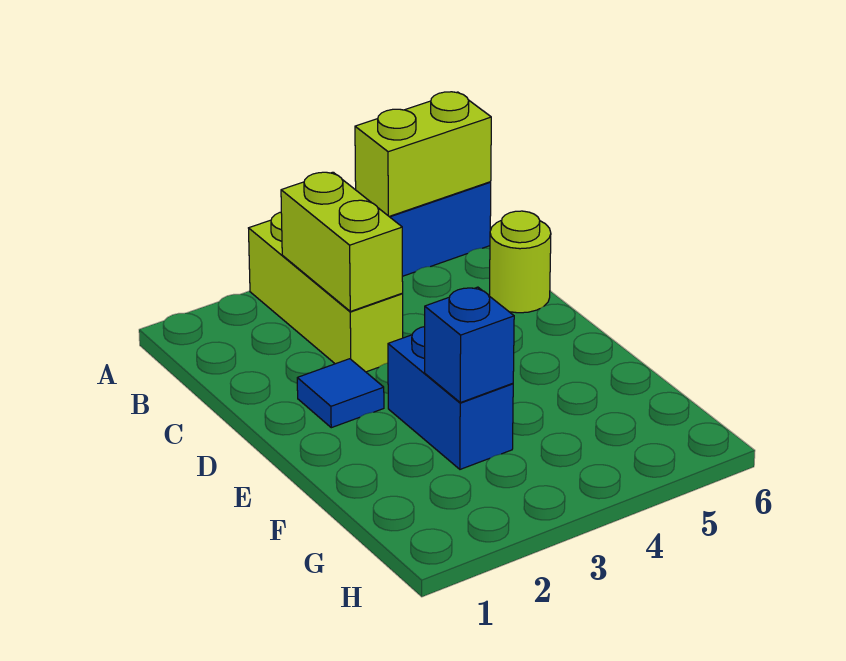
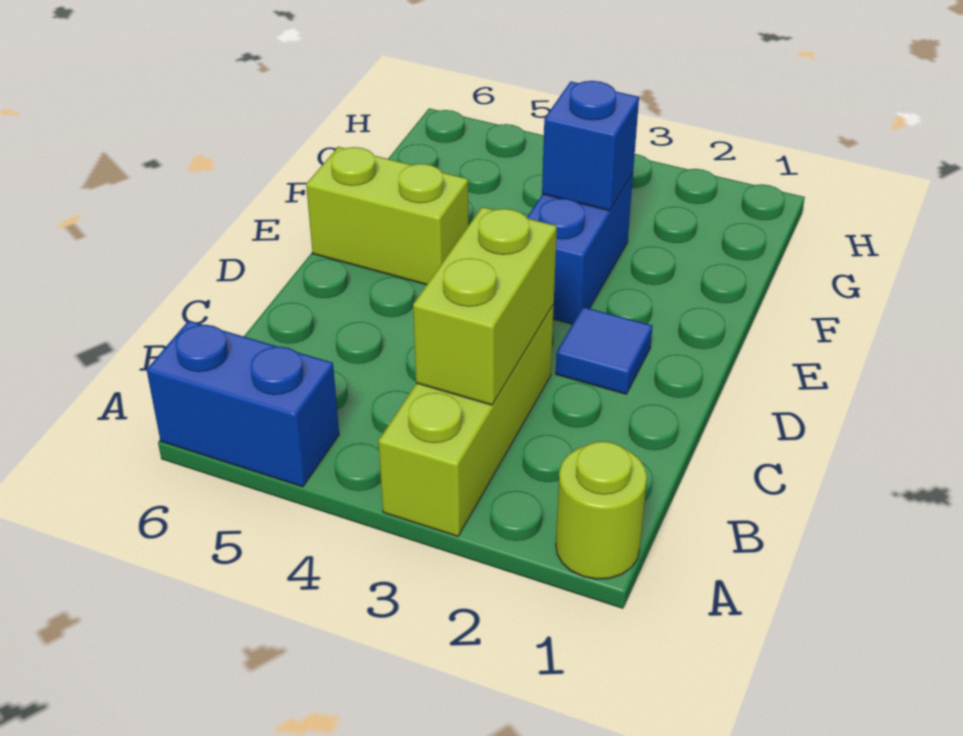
lime brick A5:A6 level 2 -> lime brick E5:E6 level 1
lime round brick C6 level 1 -> lime round brick A1 level 1

